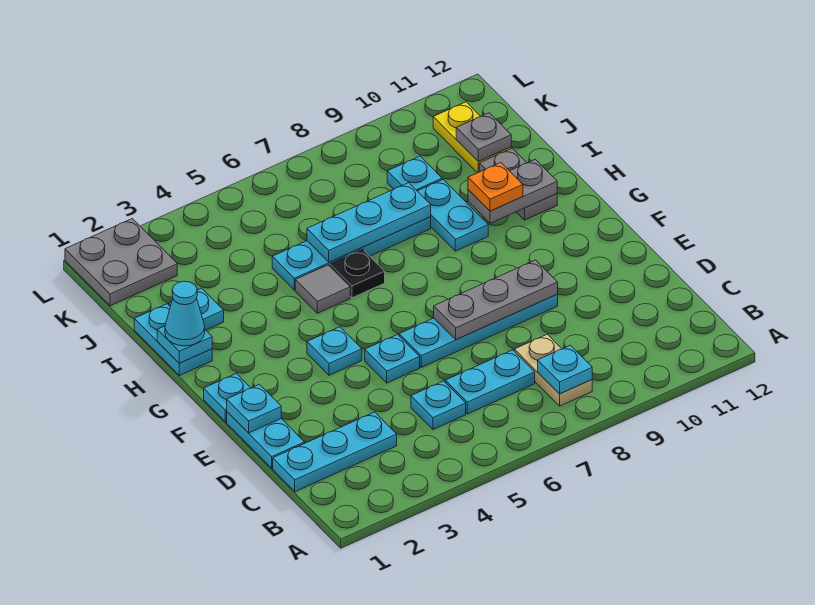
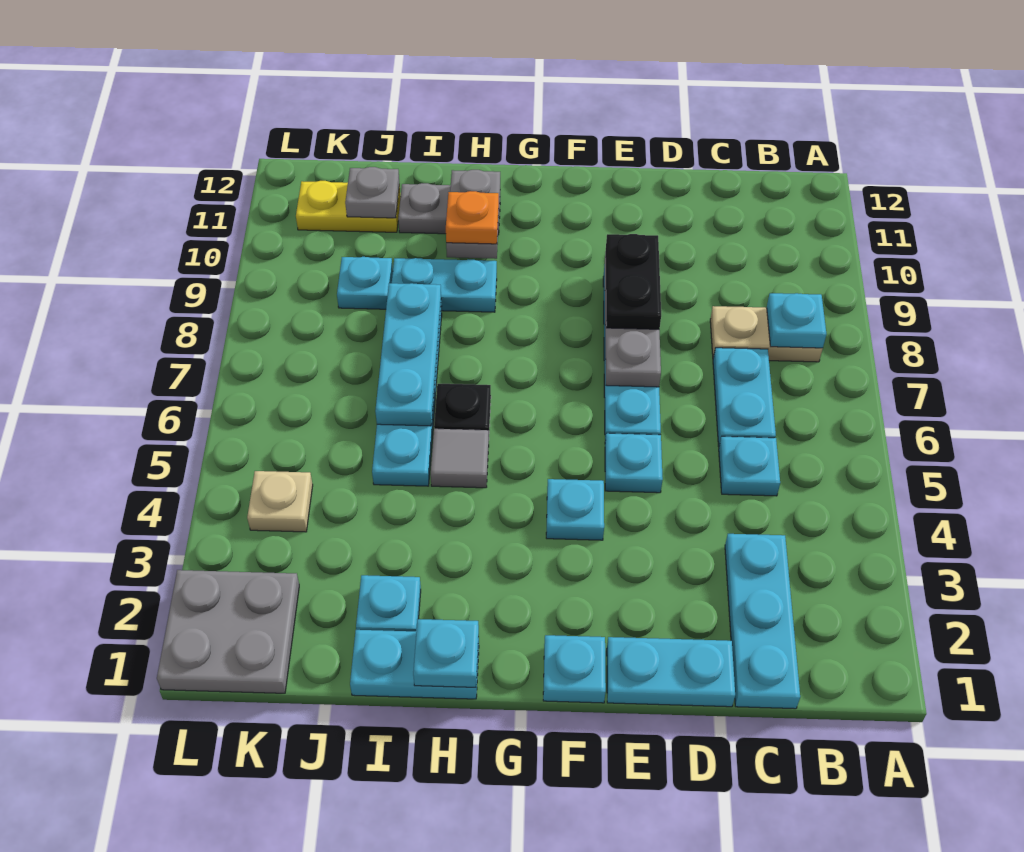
cyan plate E1 level 2 -> none
none -> black plate E8:E9 level 3
cyan cone H1 level 3 -> none
none -> tan plate K4 level 1

